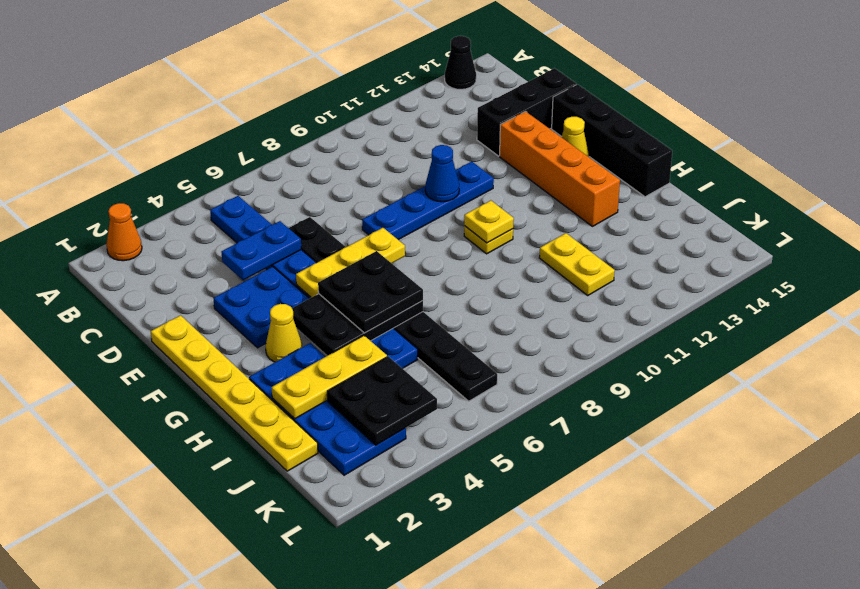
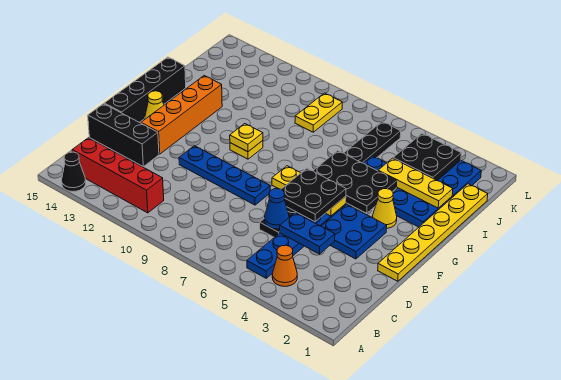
orange cone A2 level 1 -> orange cone B4 level 1
none -> red brick B11:B14 level 1
blue cone E10 level 2 -> blue cone D6 level 2
black plate G5:H6 level 3 -> black plate E5:F6 level 3
yellow plate I11:J11 level 1 -> yellow plate J9:K9 level 1

